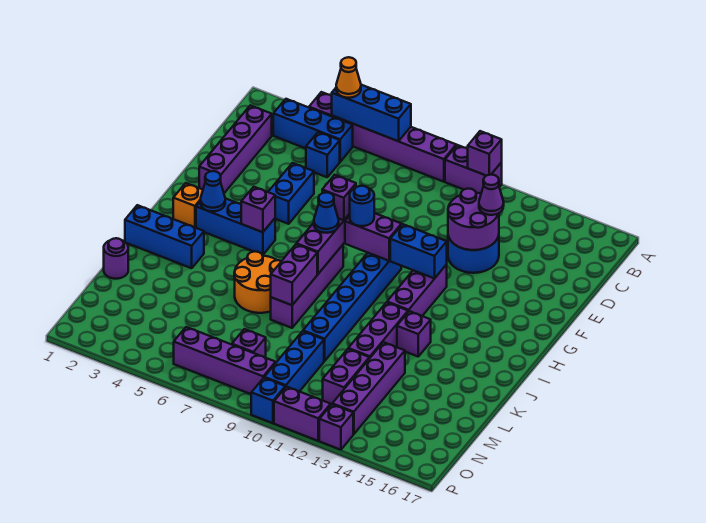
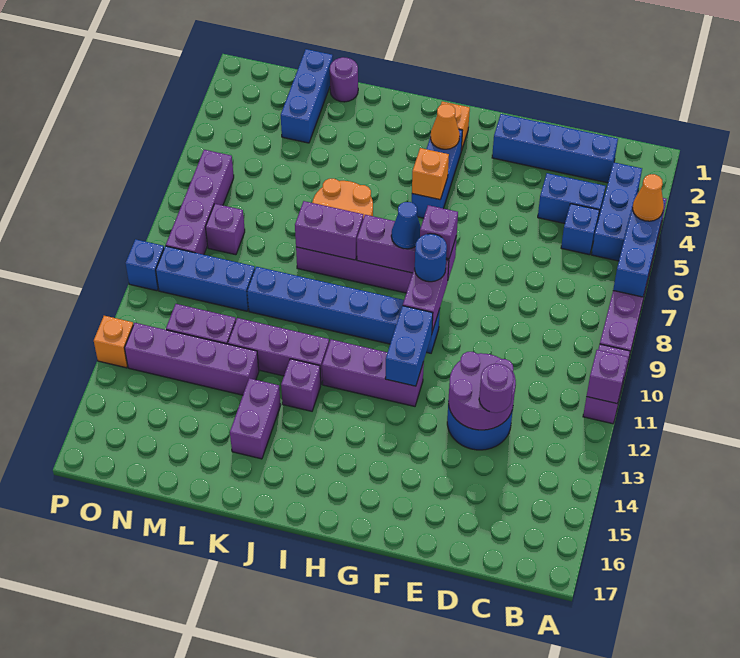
purple brick C2:F2 level 1 -> blue brick C2:F2 level 1
purple cone D13 level 3 -> purple round brick D13 level 3
blue brick E5:F5 level 1 -> blue brick C4:D4 level 1
blue cone H3 level 2 -> orange cone H3 level 2
purple brick H5 level 2 -> orange brick H5 level 2
blue brick J1:J3 level 1 -> blue brick M1:M3 level 1
purple brick P11:P12 level 1 -> purple brick K14:K15 level 1
purple brick P13 level 1 -> orange brick P13 level 1

